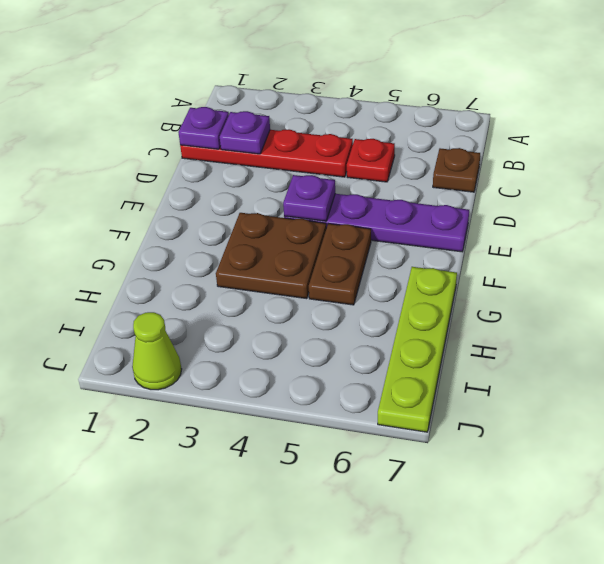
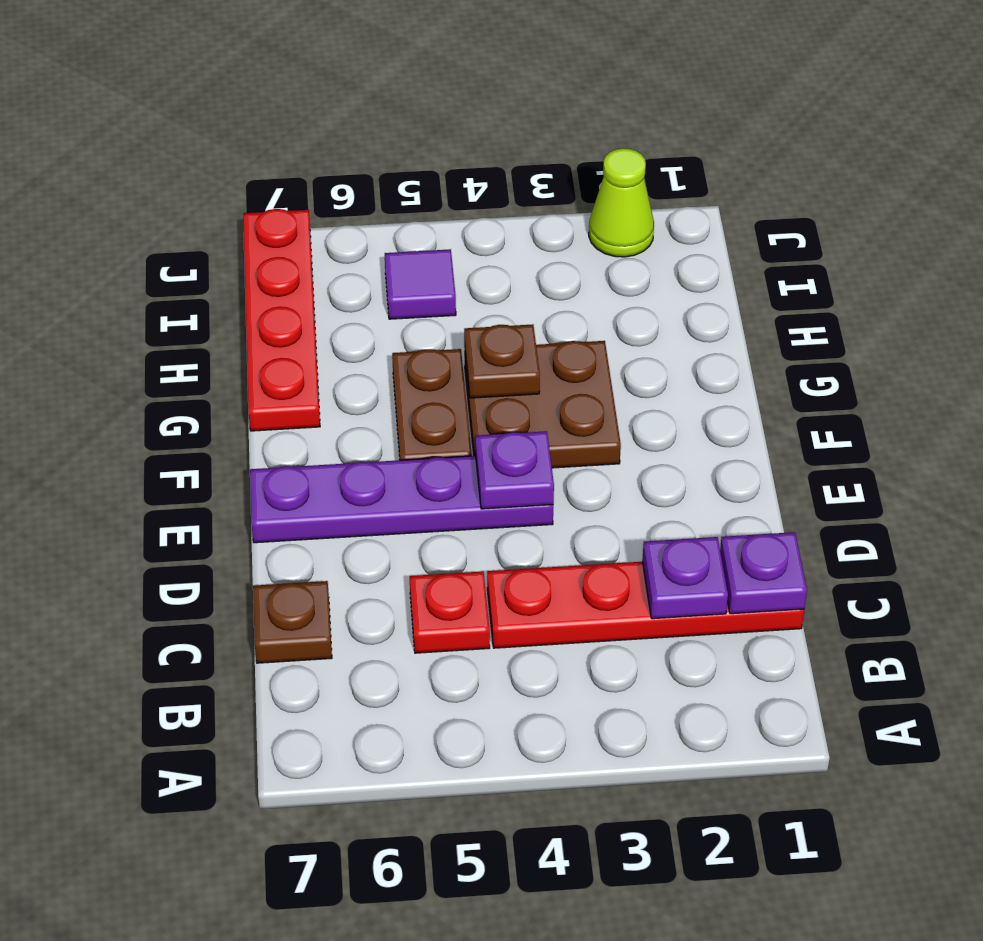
none -> brown plate G4 level 2
lime plate G7:J7 level 1 -> red plate G7:J7 level 1
none -> purple tile I5 level 1

